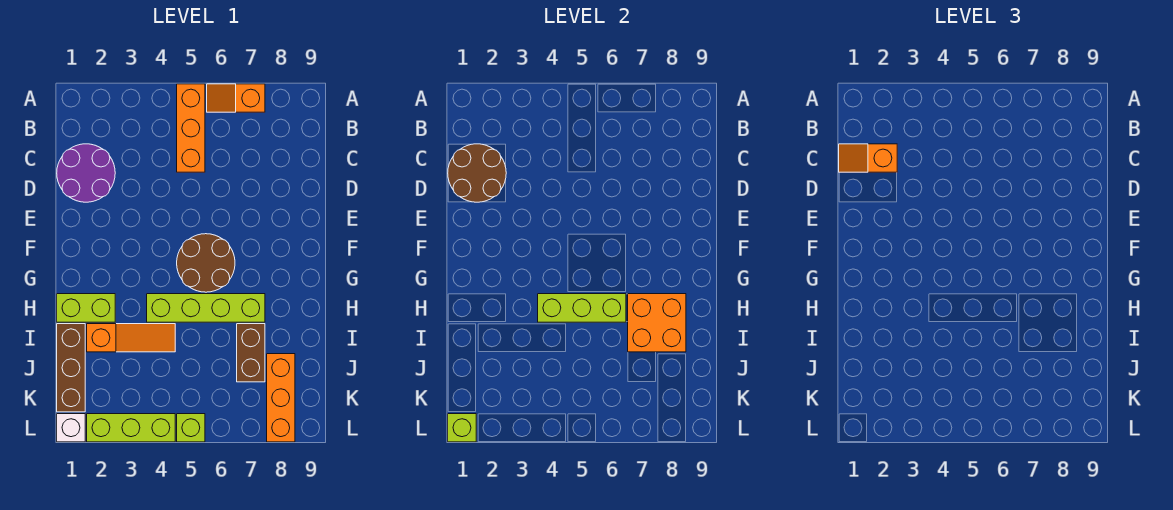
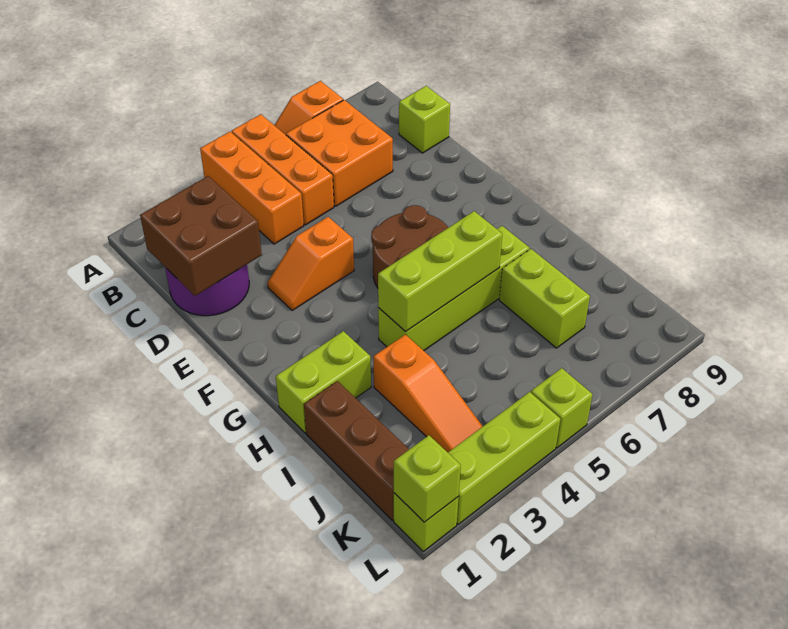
brown round brick C1:D2 level 2 -> brown brick C1:D2 level 2
orange slope C1:C2 level 3 top 2 -> orange slope E3:E4 level 1 top 4
none -> lime brick C9 level 1
orange brick H7:I8 level 2 -> orange brick B6:C7 level 1
orange slope I2:I4 level 1 top 2 -> orange slope I3:K3 level 1 top I
brown brick I7:J7 level 1 -> lime brick I7:J7 level 1
orange brick J8:L8 level 1 -> orange brick A4:C4 level 1
white brick L1 level 1 -> lime brick L1 level 1

